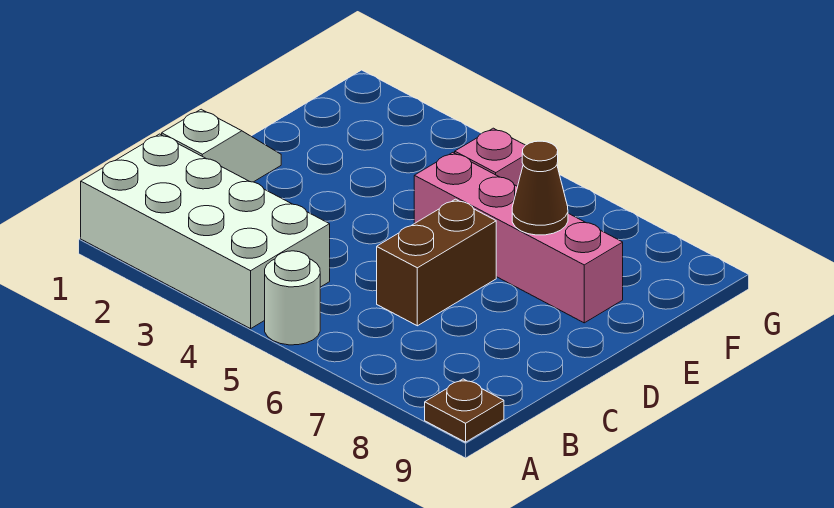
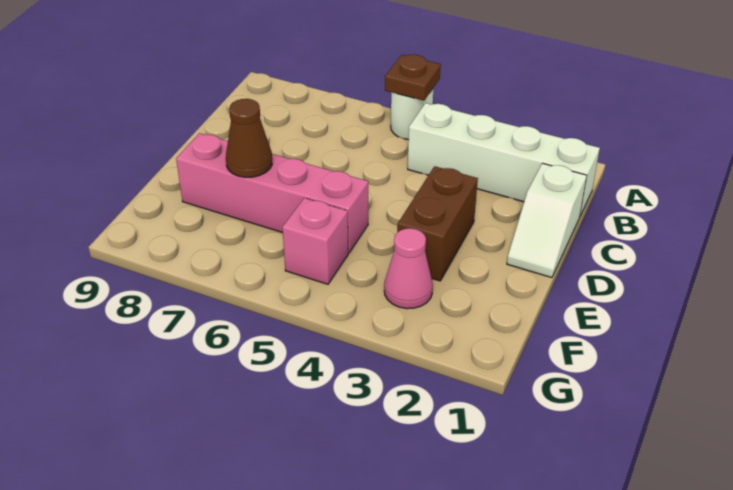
white brick A1:B4 level 1 -> white brick B1:B4 level 1
brown plate A9 level 1 -> brown plate A5 level 2
brown brick C6:D6 level 1 -> brown brick D3:E3 level 1
none -> pink cone F3 level 1

